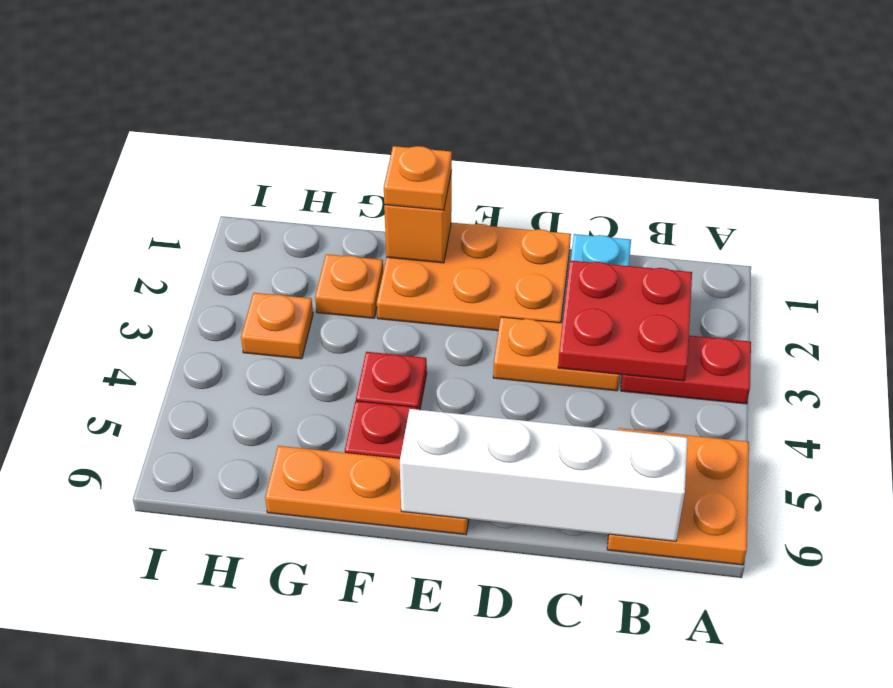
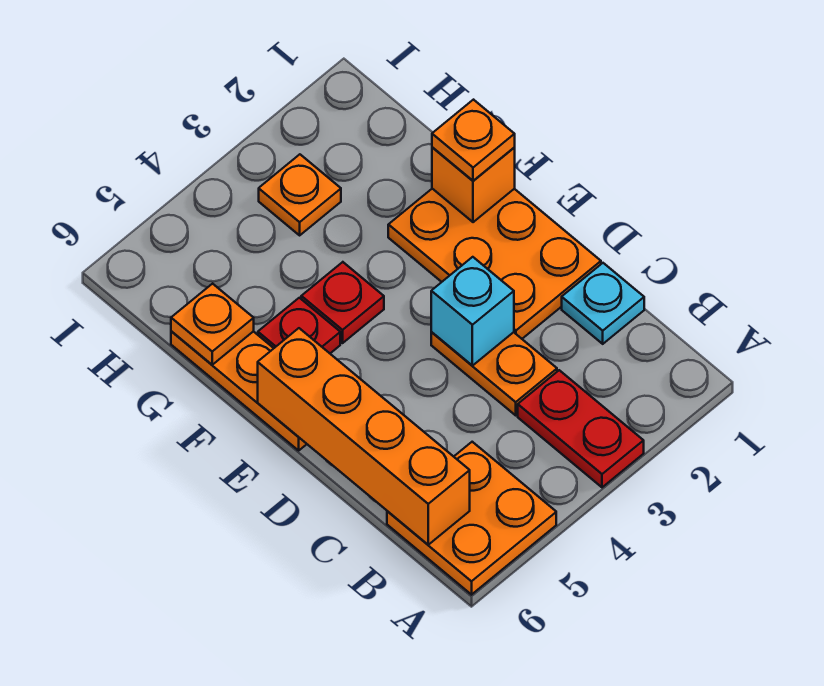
red plate B2:C3 level 2 -> none
white brick B6:E6 level 2 -> orange brick B6:E6 level 2
none -> cyan brick D3 level 2
orange plate G2 level 1 -> orange plate G6 level 2

